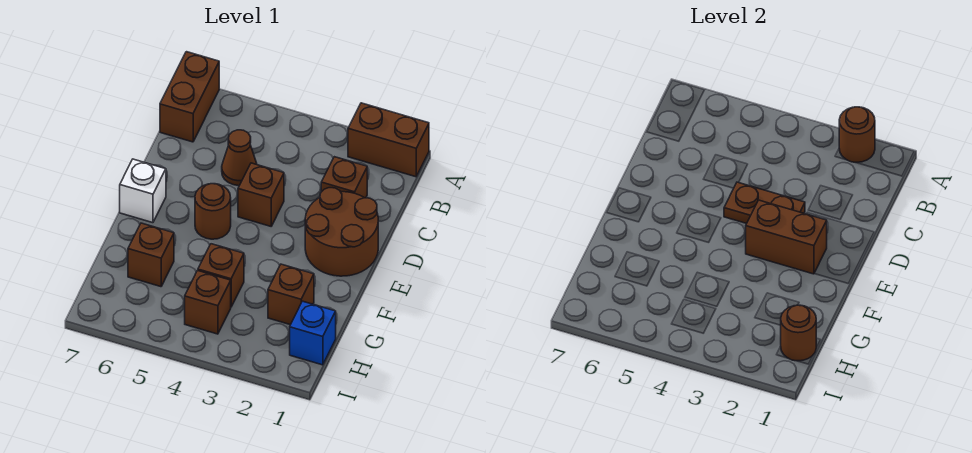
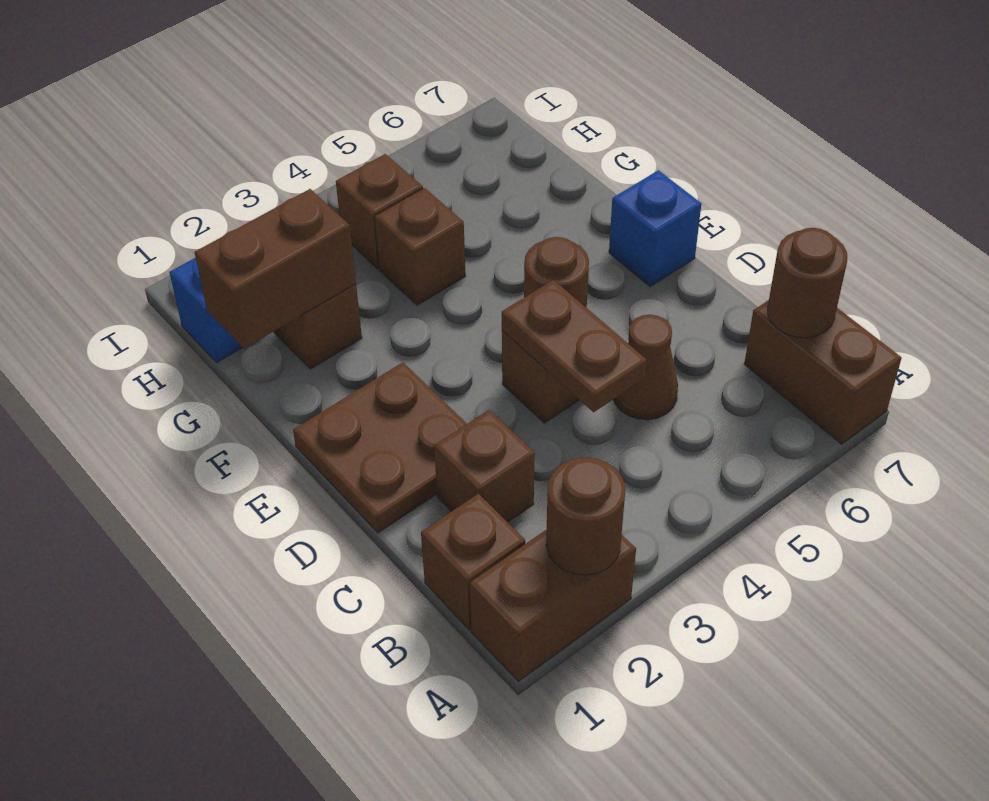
brown round brick D1:E2 level 1 -> brown plate D1:E2 level 1
brown plate D3:D4 level 2 -> brown plate C4:D4 level 2
brown brick E2:E3 level 2 -> brown brick G1:G2 level 2
white brick E7 level 1 -> blue brick E7 level 1
brown brick G6 level 1 -> brown brick B1 level 1
brown round brick H1 level 2 -> brown round brick B7 level 2

